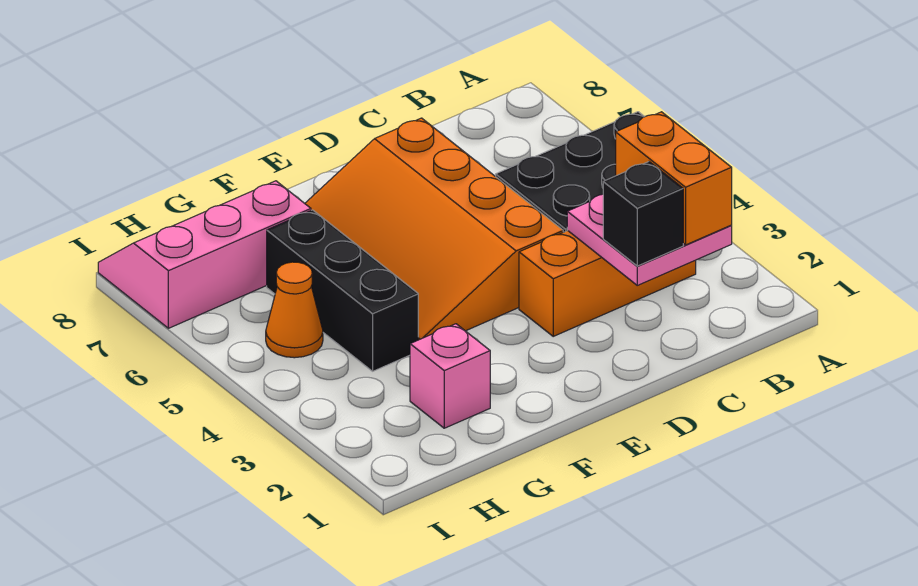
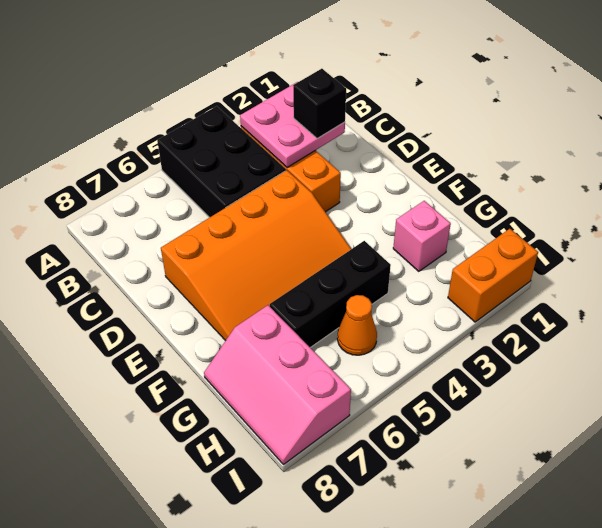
orange brick B2:B3 level 3 -> orange brick I1:I2 level 1

